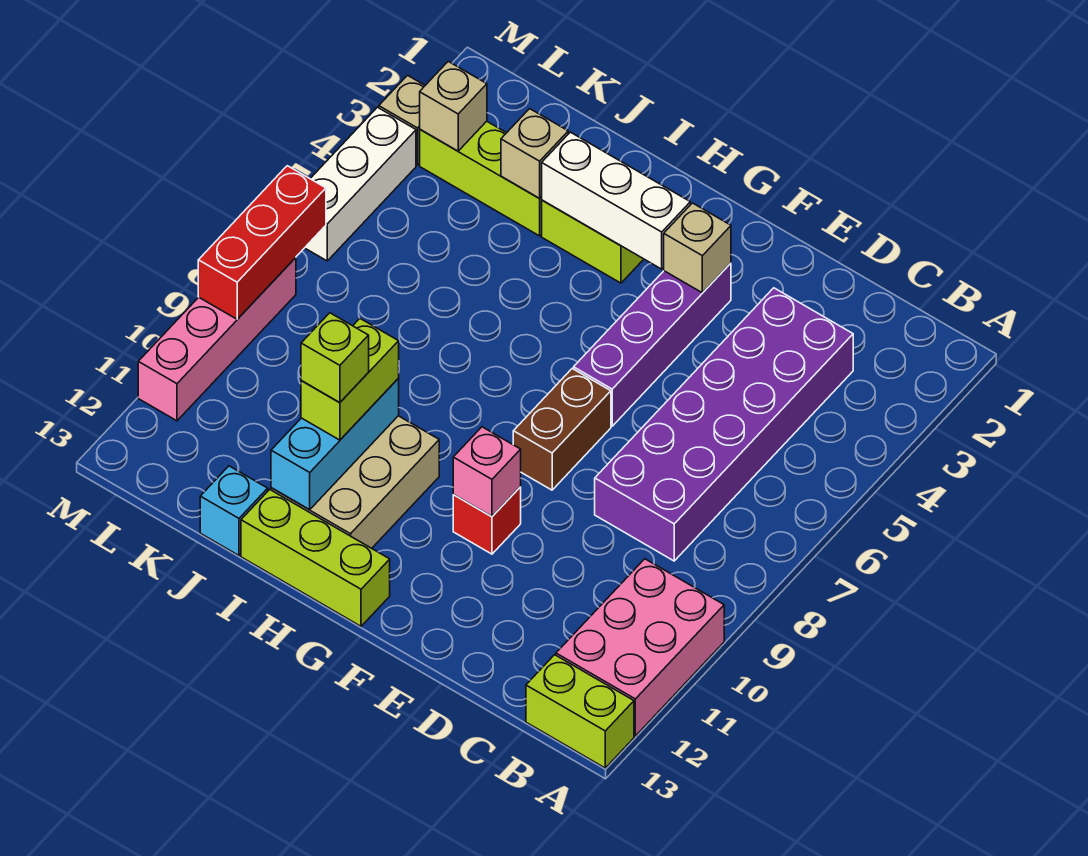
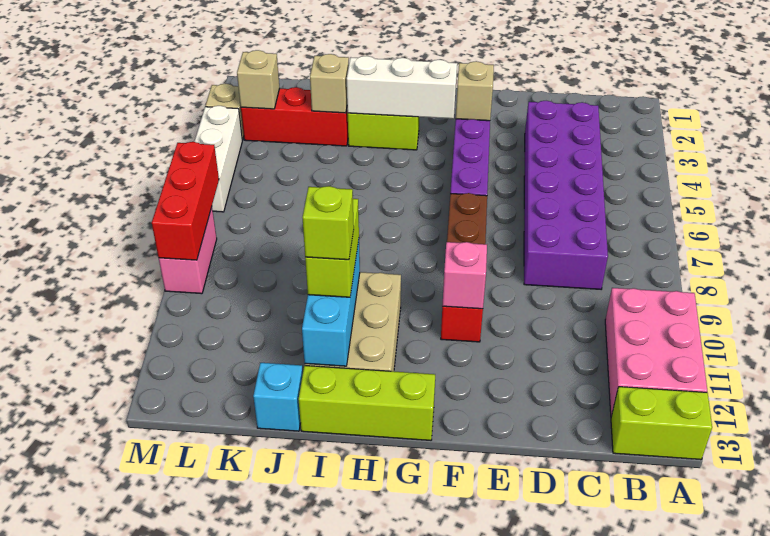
lime brick J3:L3 level 1 -> red brick J3:L3 level 1
pink brick M8:M11 level 1 -> pink brick M8:M9 level 1

